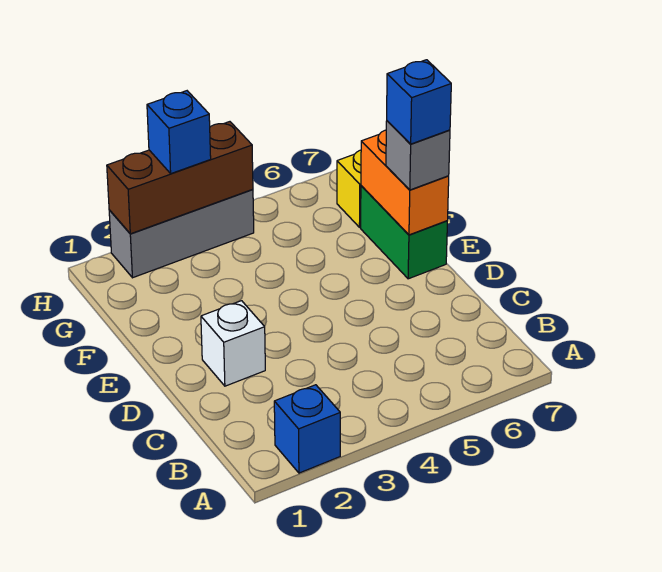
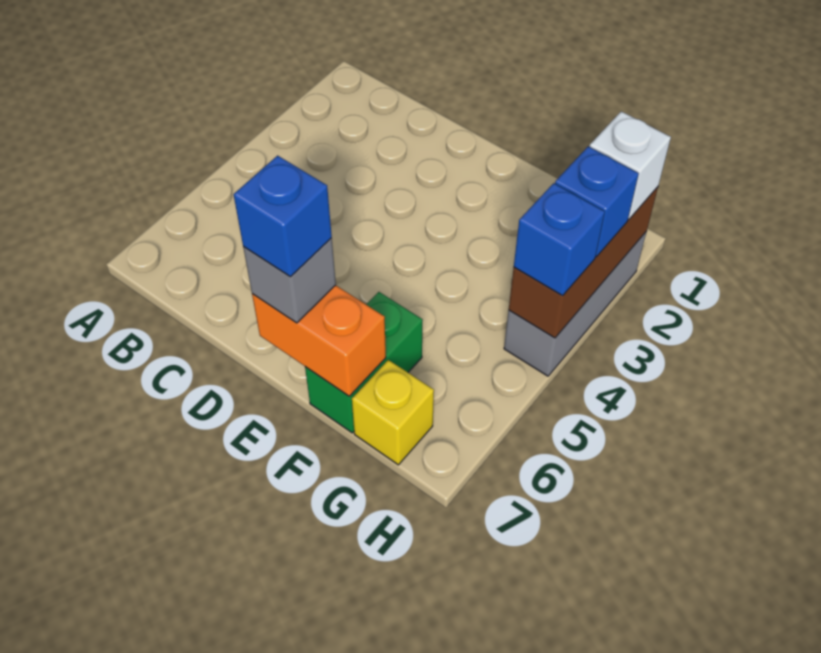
blue brick A2 level 1 -> blue brick H4 level 3
white brick D2 level 1 -> white brick H2 level 3
green brick E7:F7 level 1 -> green brick F6:F7 level 1

